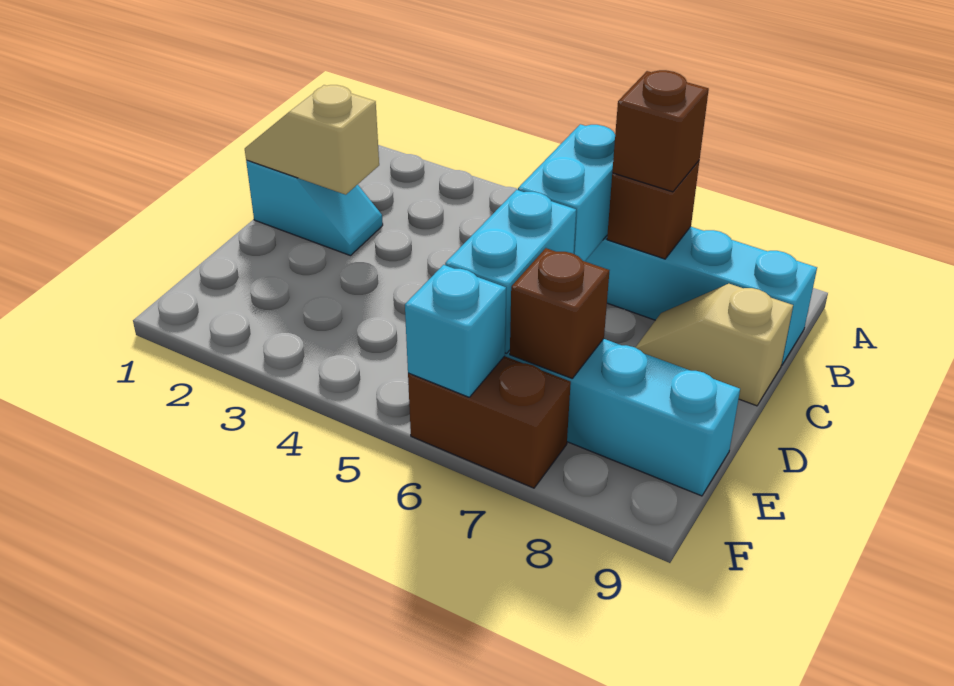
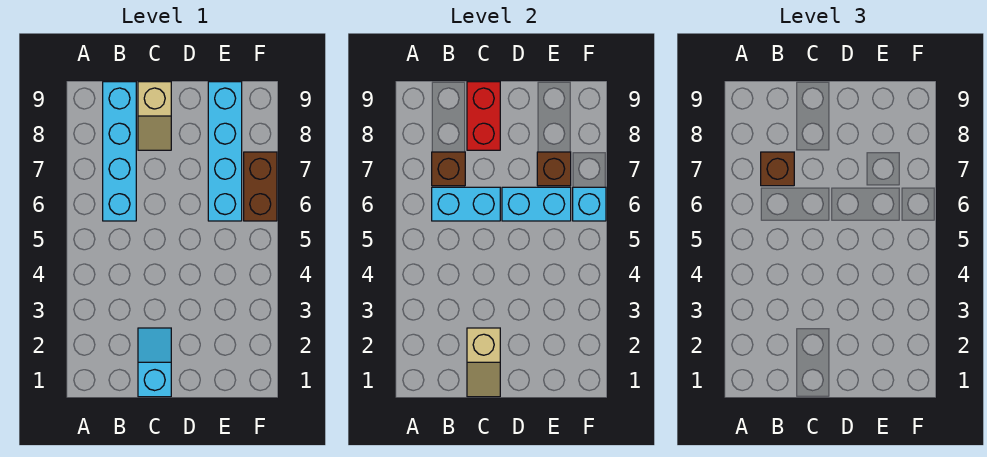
none -> red brick C8:C9 level 2

